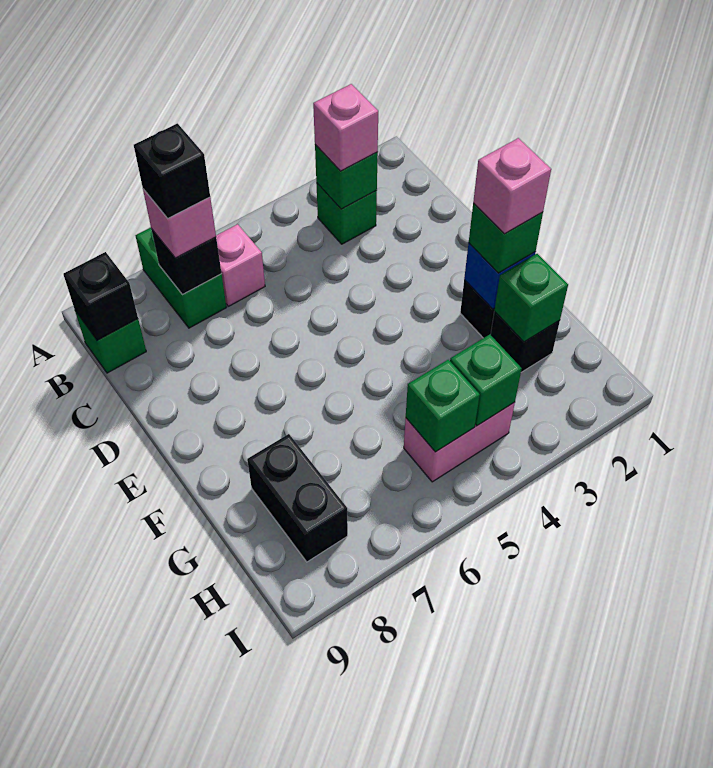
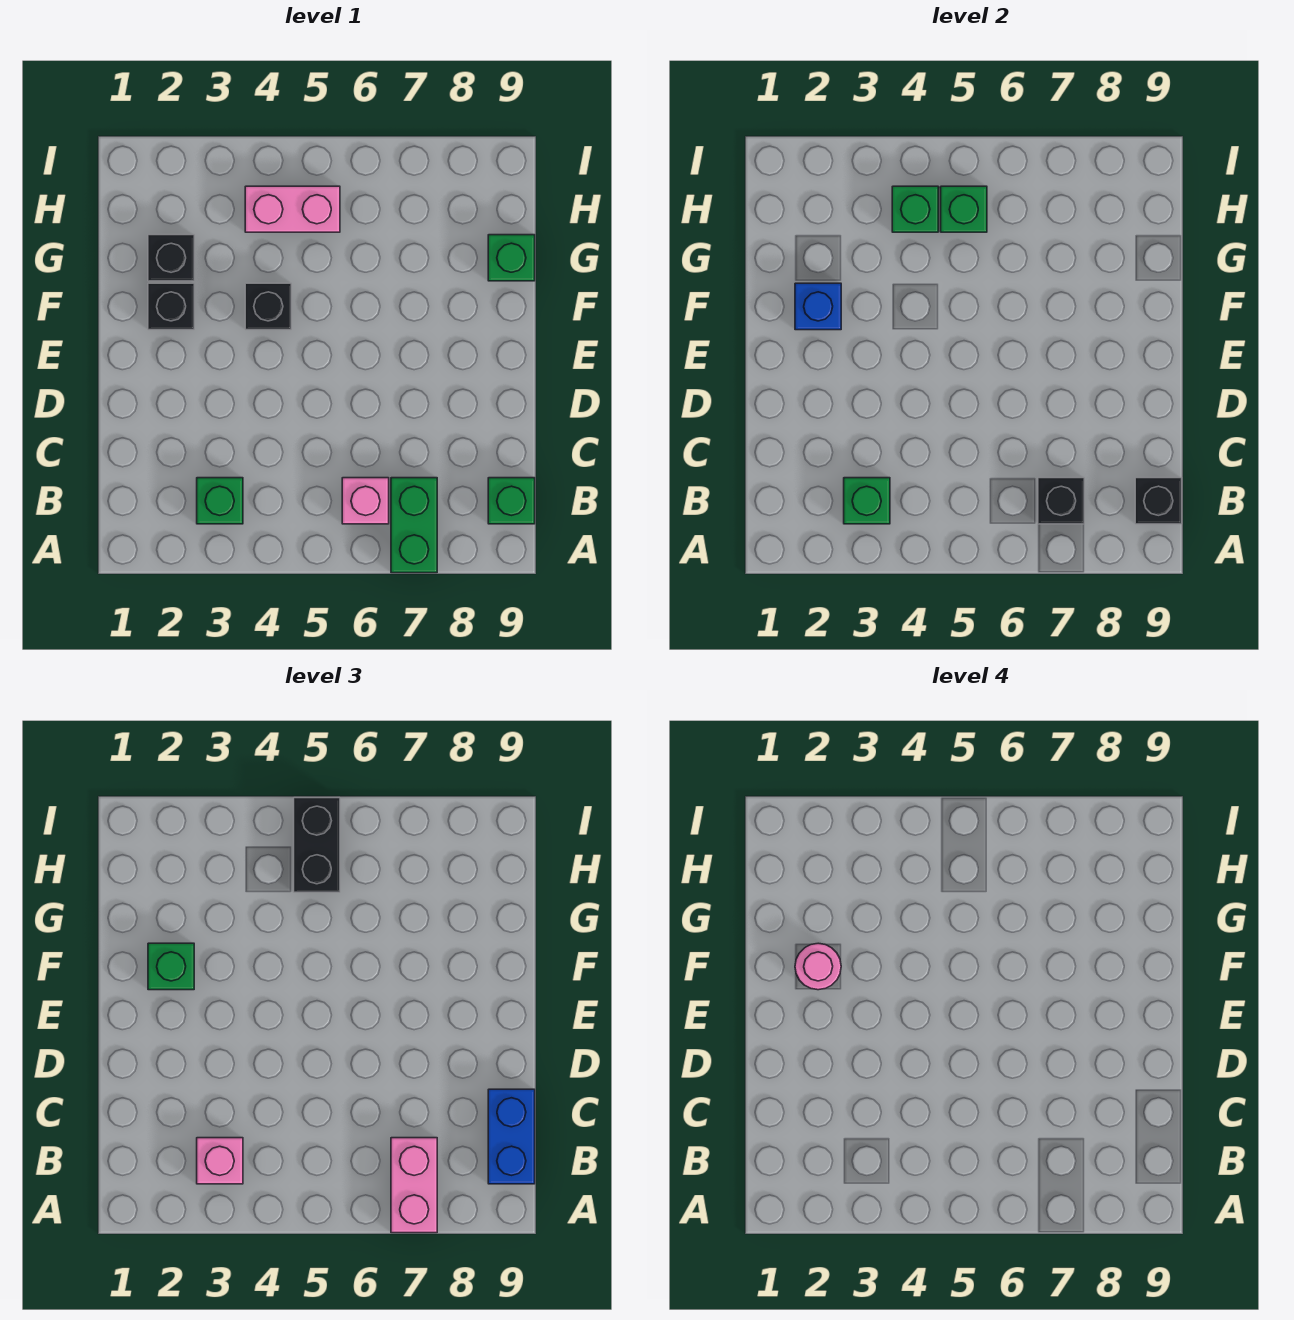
pink brick B7 level 3 -> pink brick A7:B7 level 3
black brick B7 level 4 -> black brick F4 level 1
none -> blue brick B9:C9 level 3
pink brick F2 level 4 -> pink round brick F2 level 4
green brick G2 level 2 -> green brick G9 level 1
black brick G8:H8 level 1 -> black brick H5:I5 level 3

